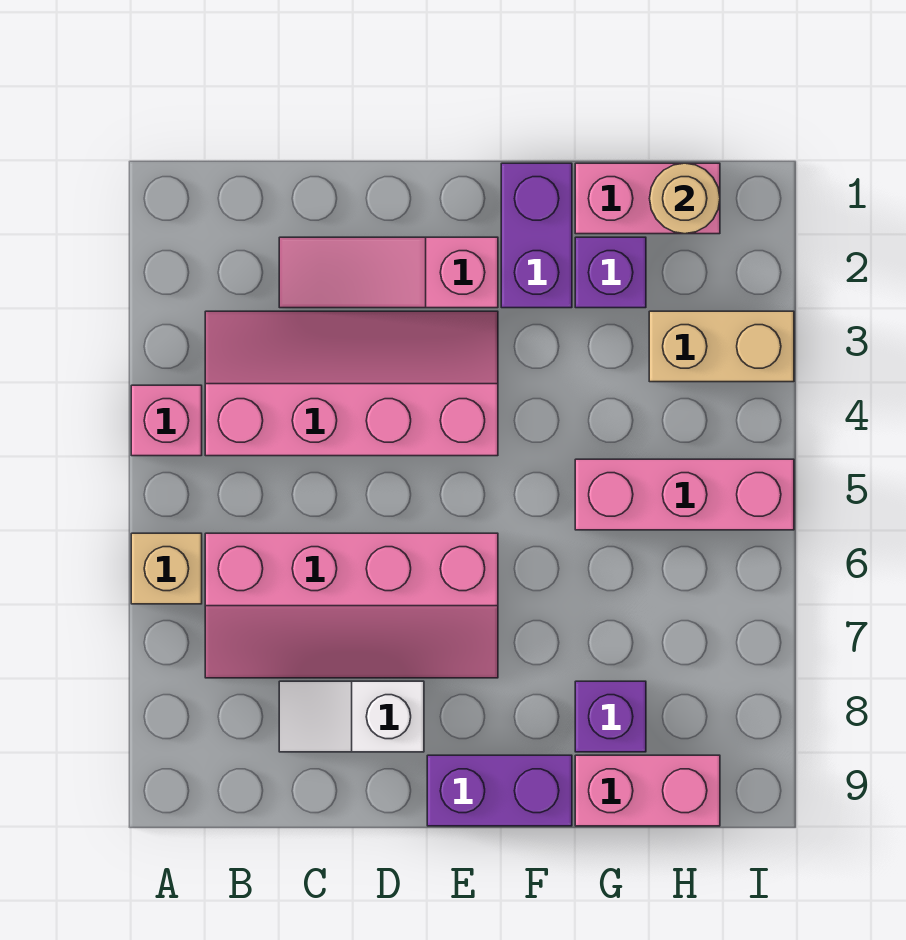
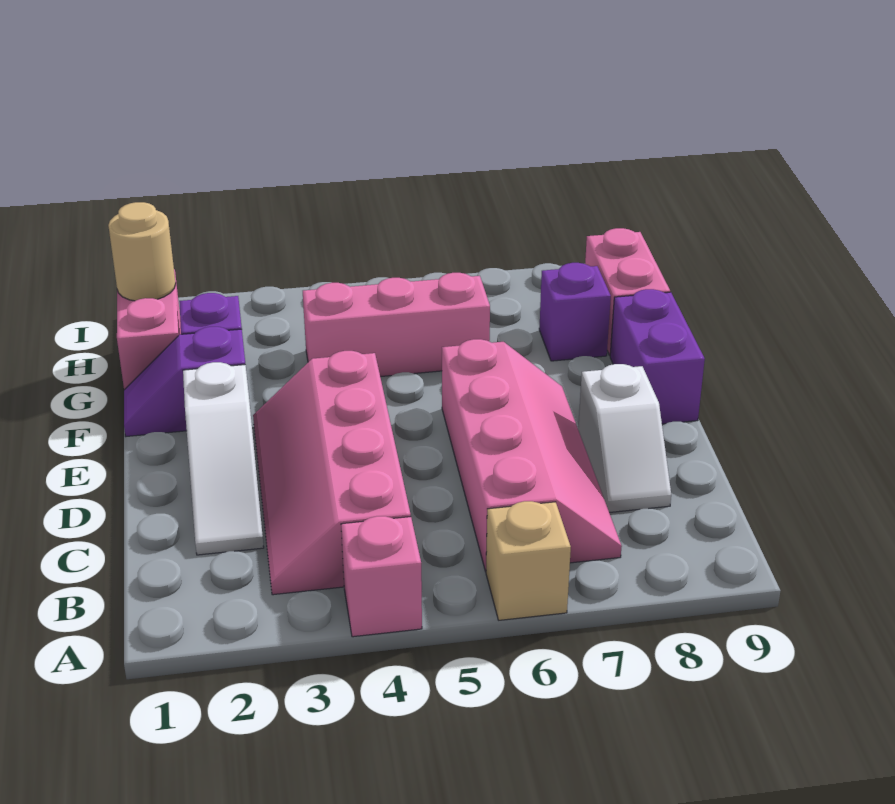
pink slope C2:E2 level 1 top E -> white slope C2:E2 level 1 top E
purple brick F1:F2 level 1 -> purple slope F1:F2 level 1 top 2
pink brick G5:I5 level 1 -> pink brick G4:G6 level 1
tan brick H3:I3 level 1 -> none

